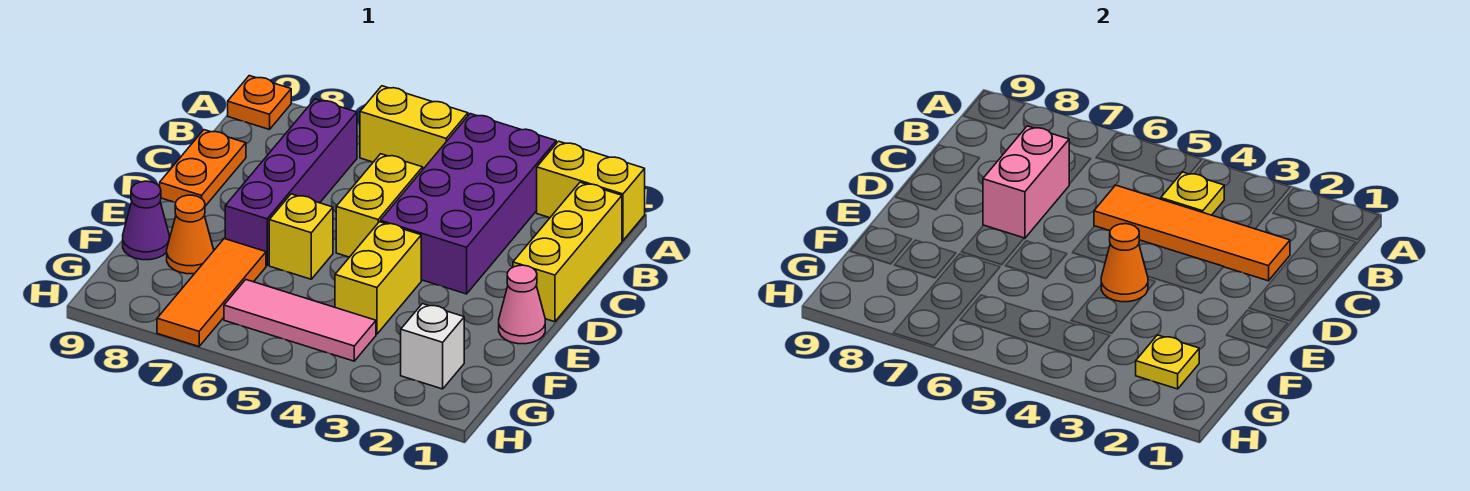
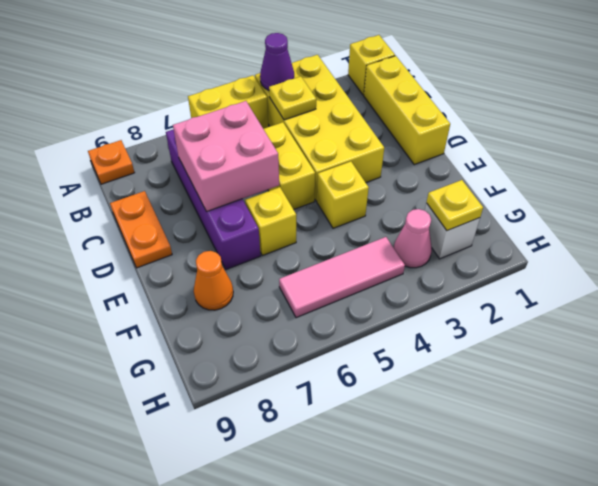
yellow brick A1:A2 level 1 -> yellow brick A1 level 1
purple brick A3:D4 level 1 -> yellow brick A3:D4 level 1
orange tile C2:C5 level 2 -> none
pink brick C7:D7 level 2 -> pink brick C6:D7 level 2
pink cone E1 level 1 -> pink cone G3 level 1
yellow brick E4:F4 level 1 -> yellow brick E4 level 1
orange cone E4 level 2 -> none
orange tile F7:H7 level 1 -> none
purple cone F9 level 1 -> purple cone A4 level 2

